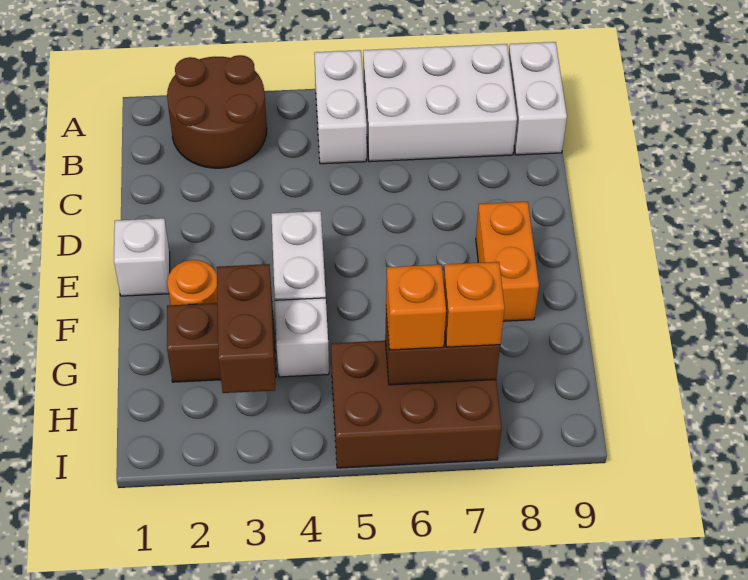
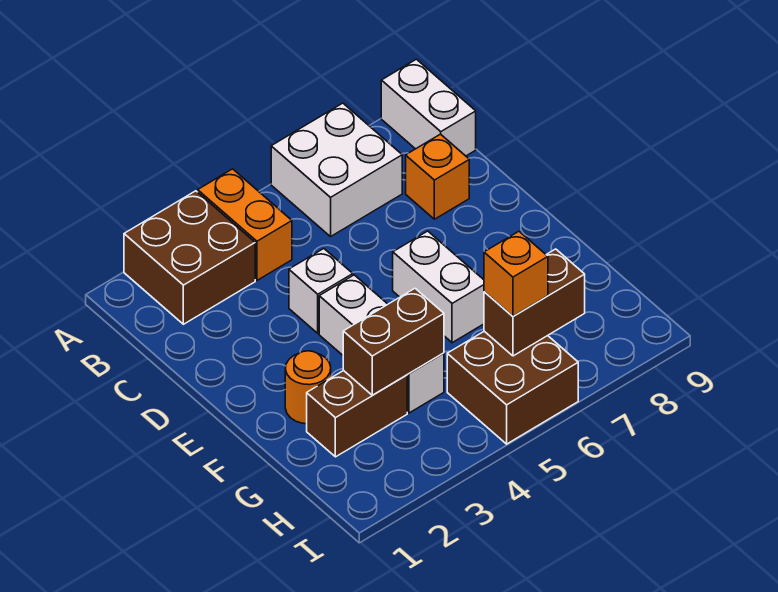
brown round brick A2:B3 level 1 -> brown brick A2:B3 level 1
white brick A5:B5 level 1 -> white brick E6:F6 level 1
white brick A6:B8 level 1 -> white brick A6:B7 level 1
white brick E1 level 1 -> white brick D4 level 1
orange brick E8:F8 level 1 -> orange brick A4:B4 level 1
brown brick G3:H3 level 2 -> brown brick G3:G4 level 2
brown brick H5:I7 level 1 -> brown brick H5:I6 level 1
orange brick H7 level 3 -> orange brick C8 level 1

